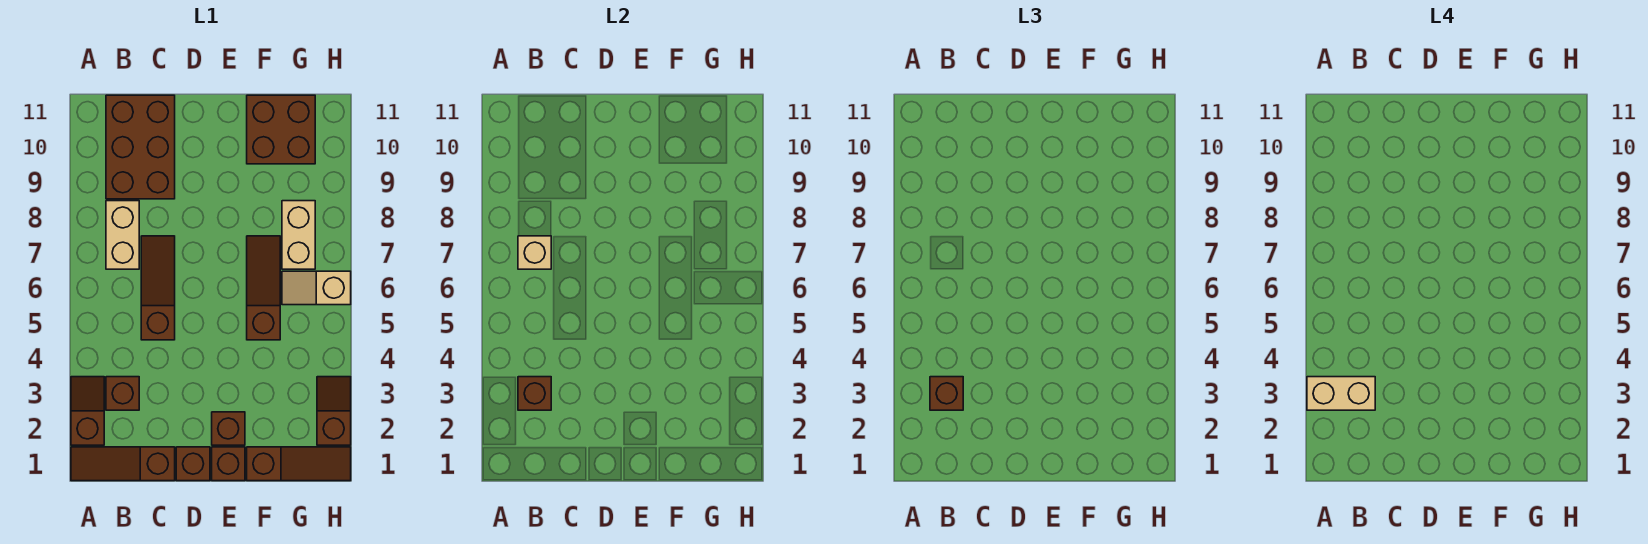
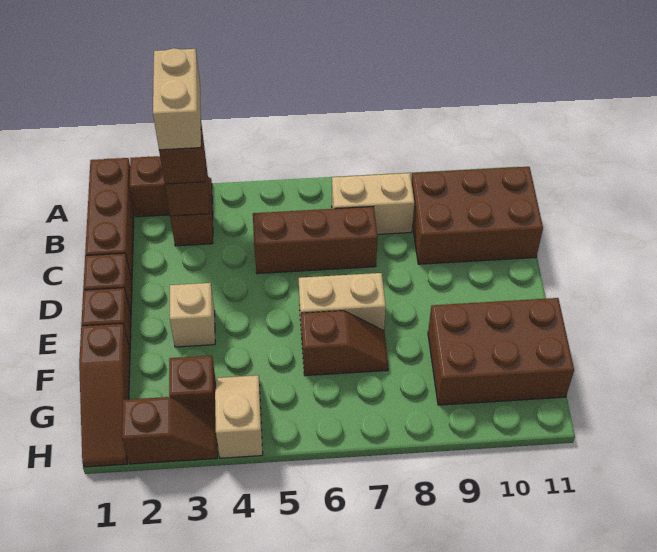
brown slope A1:C1 level 1 top C -> brown brick A1:C1 level 1
tan brick B7 level 2 -> tan brick E3 level 1
brown slope C5:C7 level 1 top 5 -> brown brick C5:C7 level 1
brown brick E2 level 1 -> brown brick G3 level 1
brown slope F5:F7 level 1 top 5 -> brown slope F6:F7 level 1 top 6
brown brick F10:G11 level 1 -> brown brick F9:G11 level 1
tan slope G6:H6 level 1 top H -> tan slope G4:H4 level 1 top H
tan brick G7:G8 level 1 -> tan brick E6:E7 level 1

